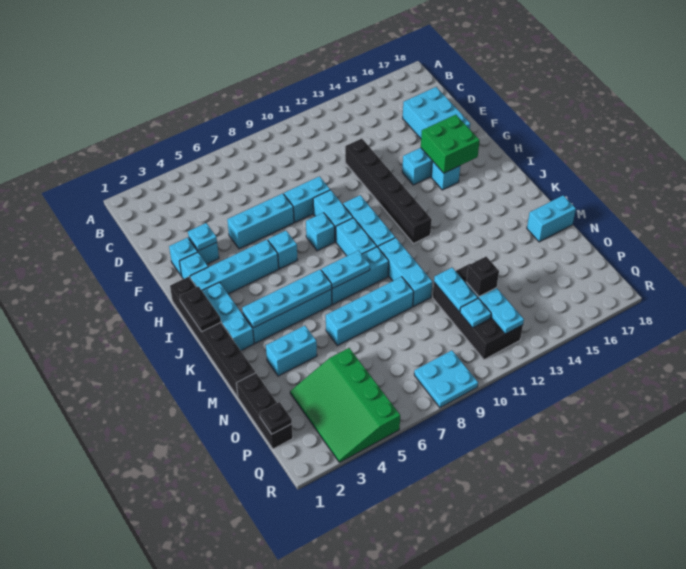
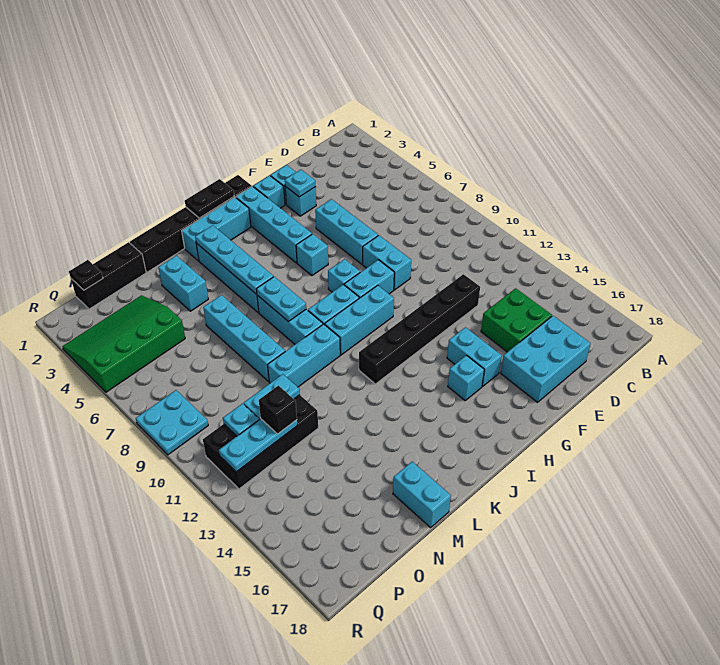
green brick G15:H16 level 2 -> green brick D14:E15 level 1

